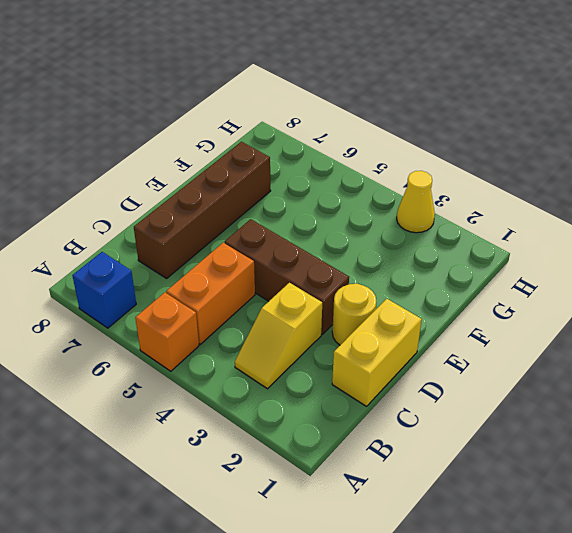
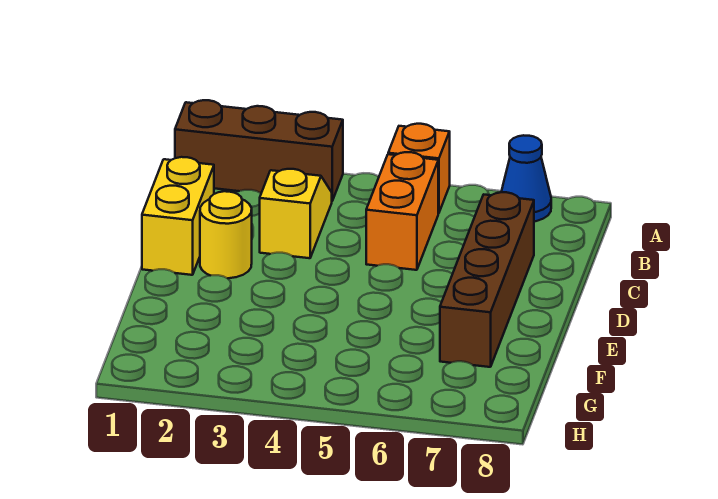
blue brick A7 level 1 -> blue cone A7 level 1
brown brick D3:D5 level 1 -> brown brick A1:A3 level 1
yellow cone H3 level 1 -> none

